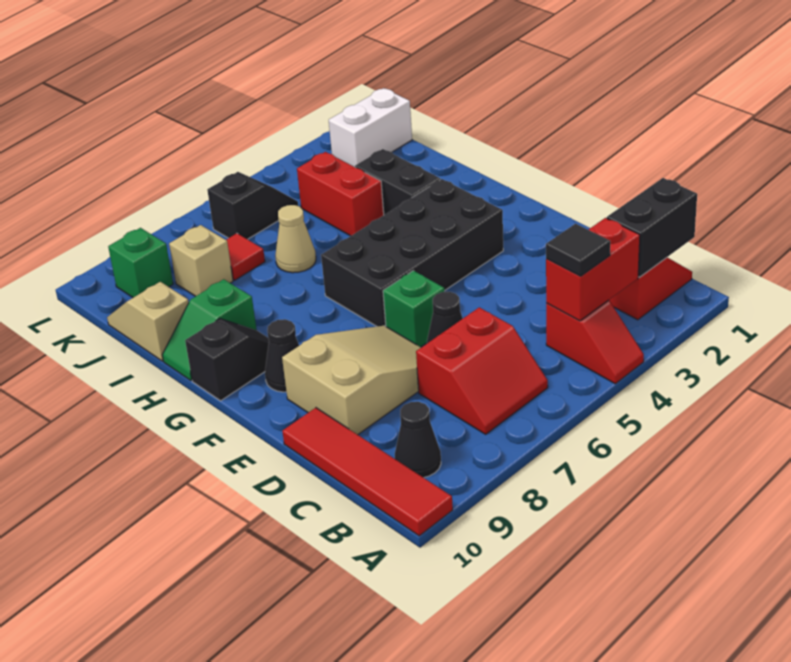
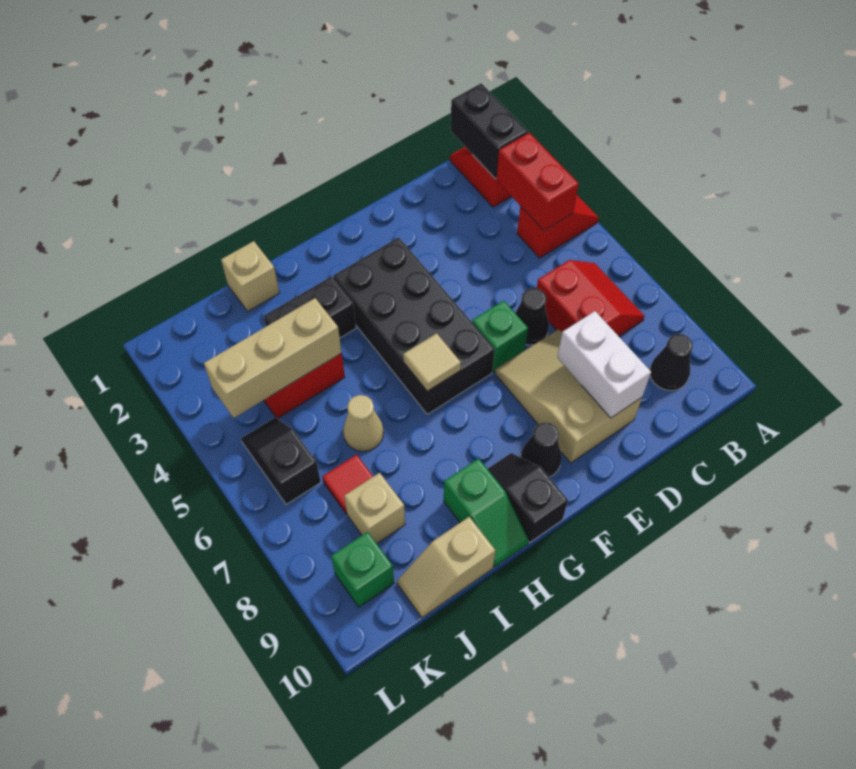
red tile A10:D10 level 1 -> none
black tile B4 level 3 -> none
none -> tan tile G6 level 2
none -> tan brick I1 level 1
none -> tan brick I4:K4 level 2
white brick K1:K2 level 1 -> white brick D8:D9 level 2

